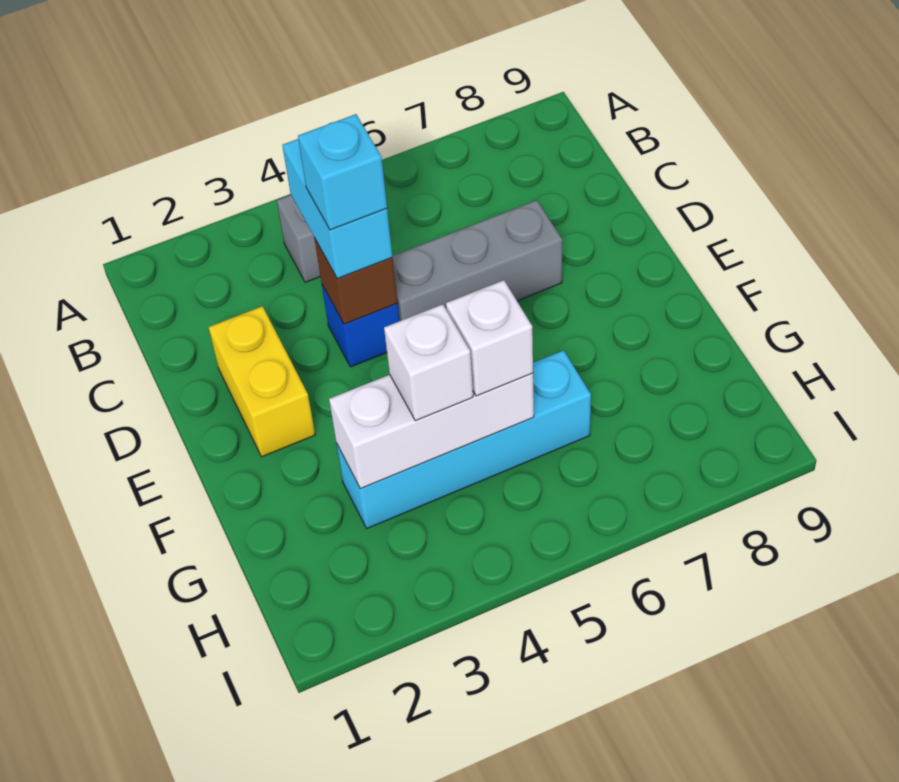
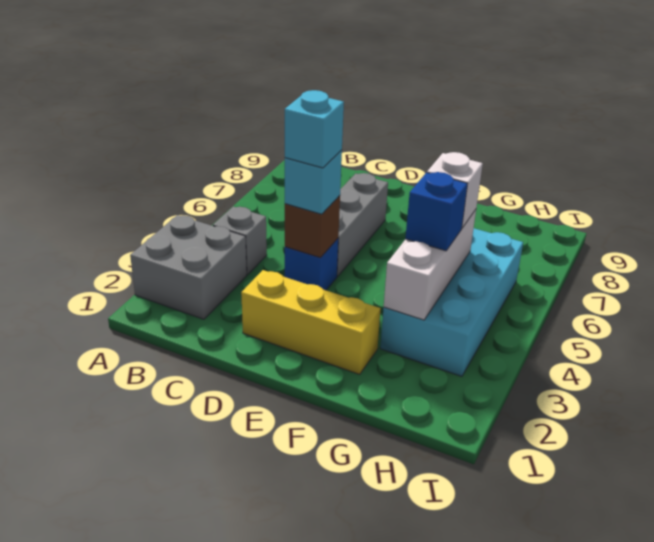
none -> grey brick A2:B3 level 1
cyan brick C4:D4 level 3 -> cyan brick D4 level 3
yellow brick D2:E2 level 1 -> yellow brick D2:F2 level 1
cyan brick G3:G6 level 1 -> cyan brick G3:H6 level 1
white brick G4 level 3 -> blue brick G4 level 3

